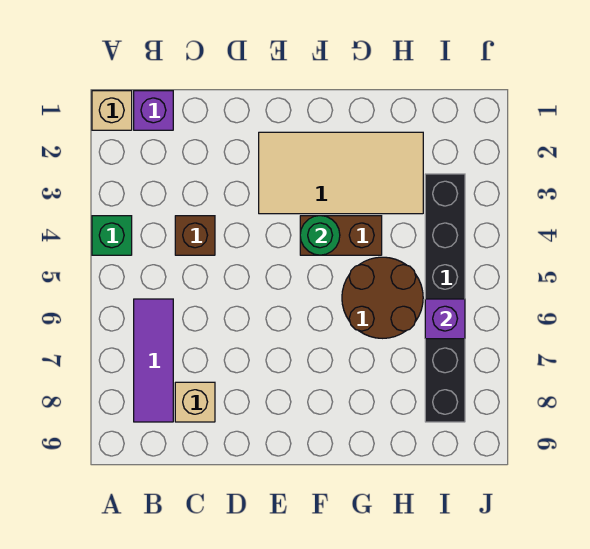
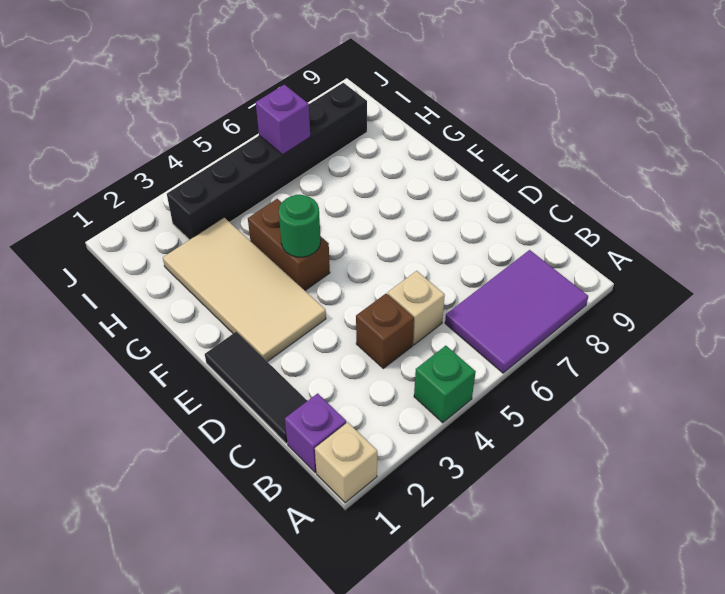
purple tile B6:B8 level 1 -> purple tile A6:B8 level 1
none -> black tile C1:E1 level 1
tan brick C8 level 1 -> tan brick C5 level 1
brown round brick G5:H6 level 1 -> none

